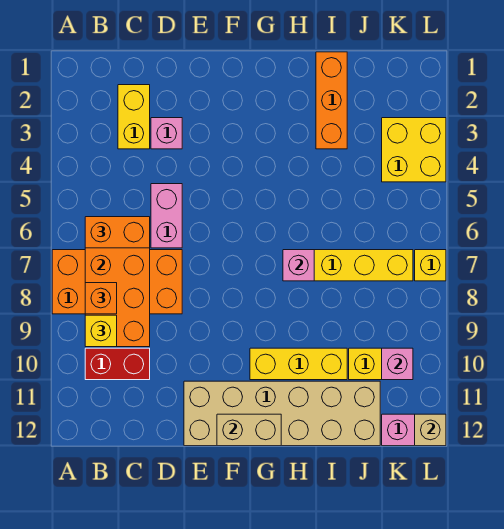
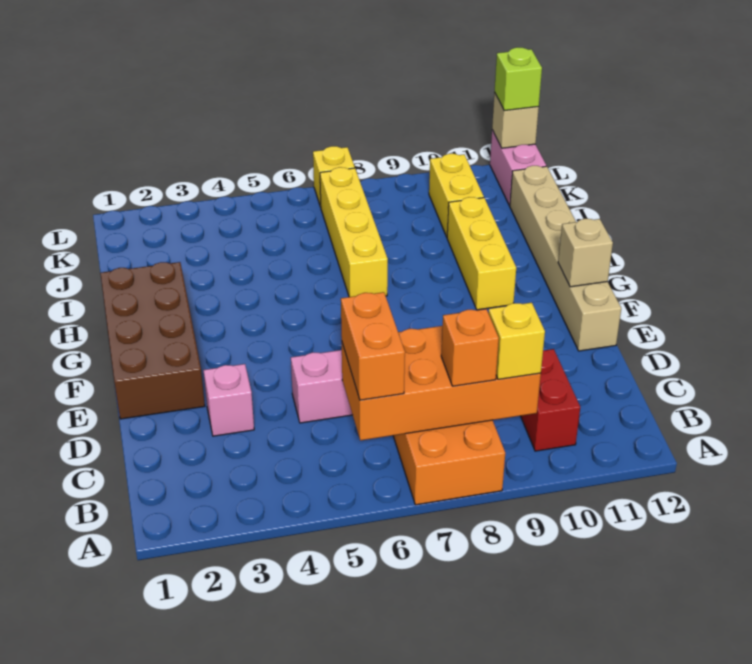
yellow brick C2:C3 level 1 -> none
none -> brown brick E1:H2 level 1
tan brick E11:J12 level 1 -> tan brick E12:J12 level 1
tan brick F12:G12 level 2 -> tan brick F12 level 2
pink brick H7 level 2 -> none
orange brick I1:I3 level 1 -> none
yellow brick K3:L4 level 1 -> none
pink brick K10 level 2 -> none
none -> lime brick L12 level 3

